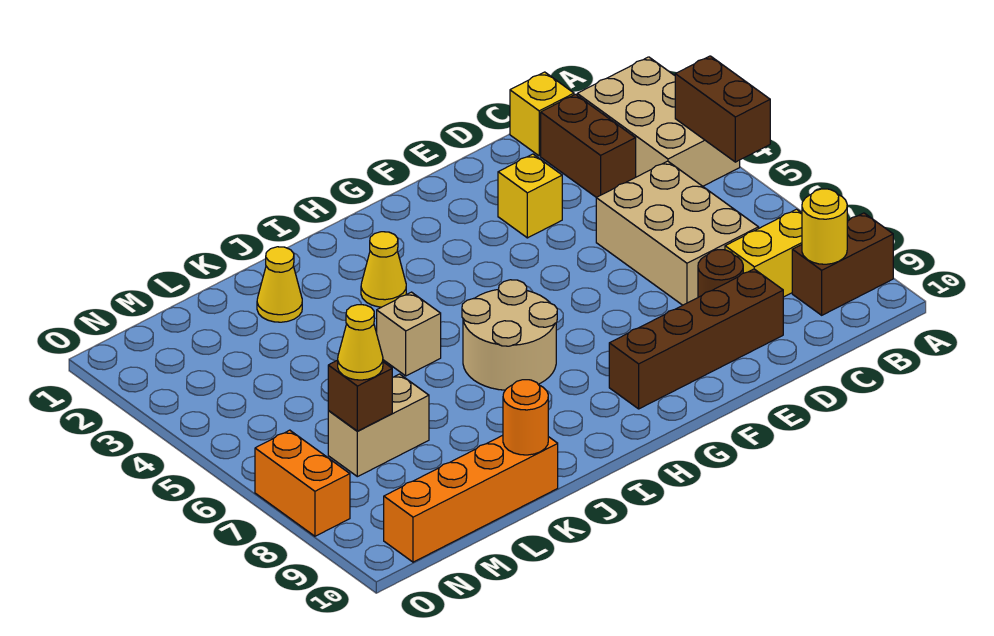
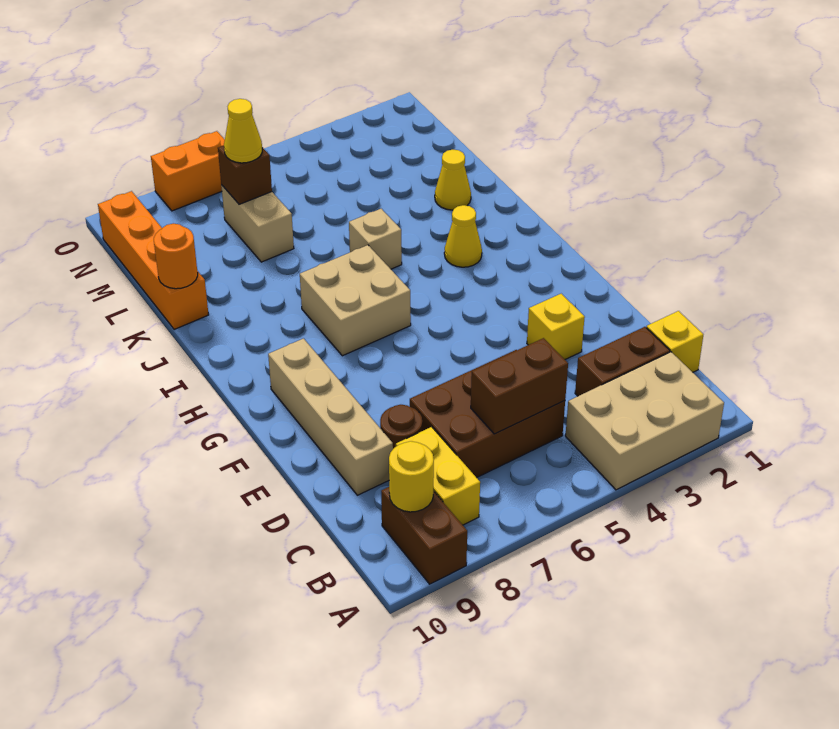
brown brick A4:A5 level 2 -> brown brick C5:C6 level 2
tan brick C5:D7 level 1 -> brown brick C5:D7 level 1
brown brick D9:G9 level 1 -> tan brick D9:G9 level 1
tan round brick H6:I7 level 1 -> tan brick H6:I7 level 1

